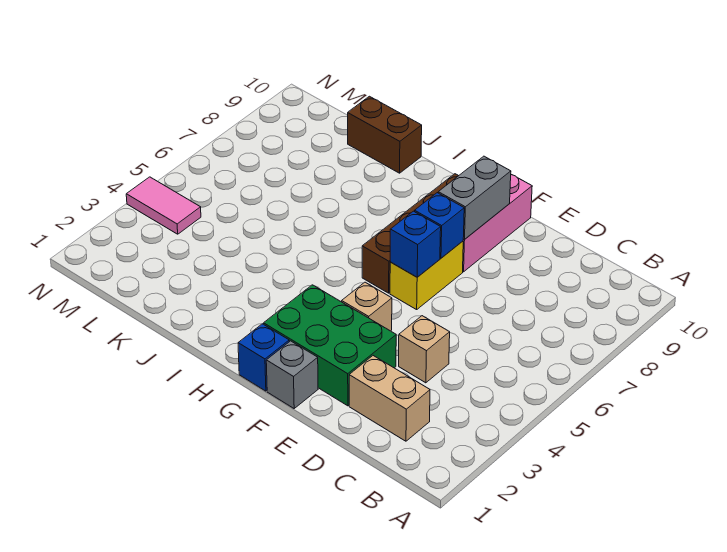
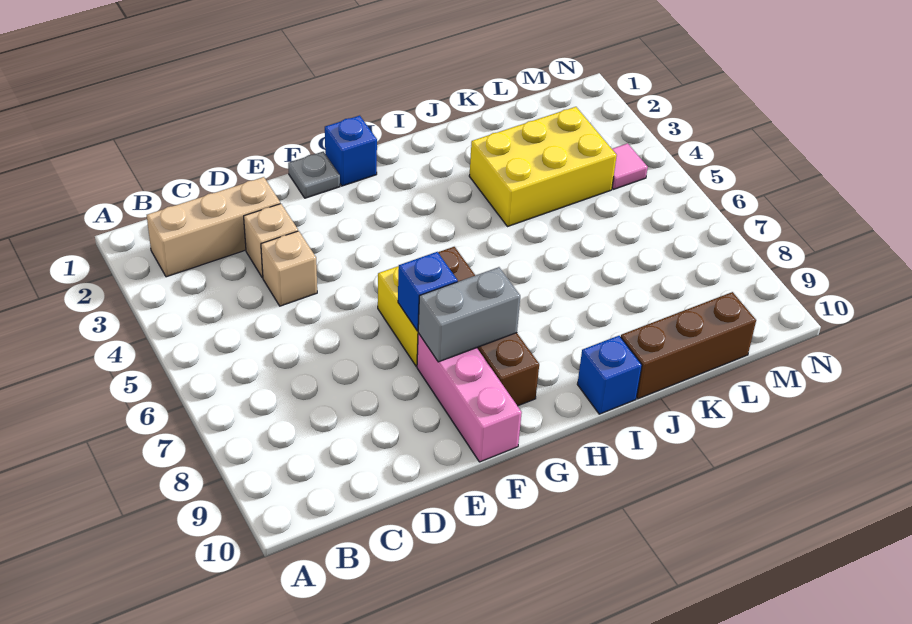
tan brick C2:D2 level 1 -> tan brick B2:D2 level 1
green brick E2:G3 level 1 -> none
grey brick F1 level 1 -> grey plate F1 level 1
tan brick F4 level 1 -> tan brick D3 level 1
blue brick F6 level 2 -> blue brick I10 level 1
grey brick F8:F9 level 2 -> grey brick F8:G8 level 2
none -> yellow brick J3:L4 level 1
brown brick J10:K10 level 1 -> brown brick J10:L10 level 1
pink tile M4:N4 level 1 -> pink tile M4 level 1

